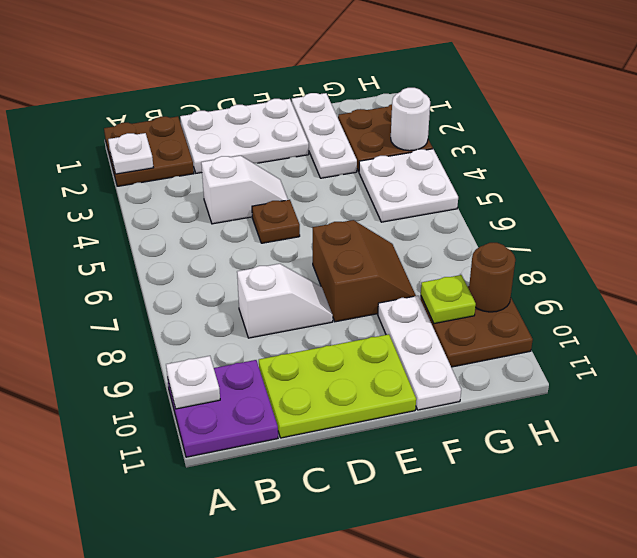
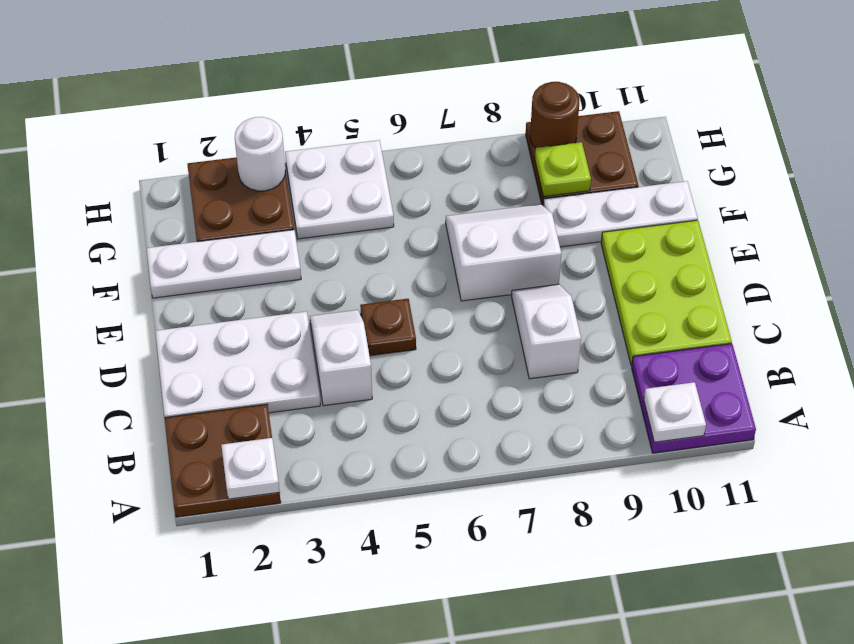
white plate C1:E2 level 1 -> white plate C1:D3 level 1
brown slope E7:F8 level 1 top E -> white slope E7:F8 level 1 top E

